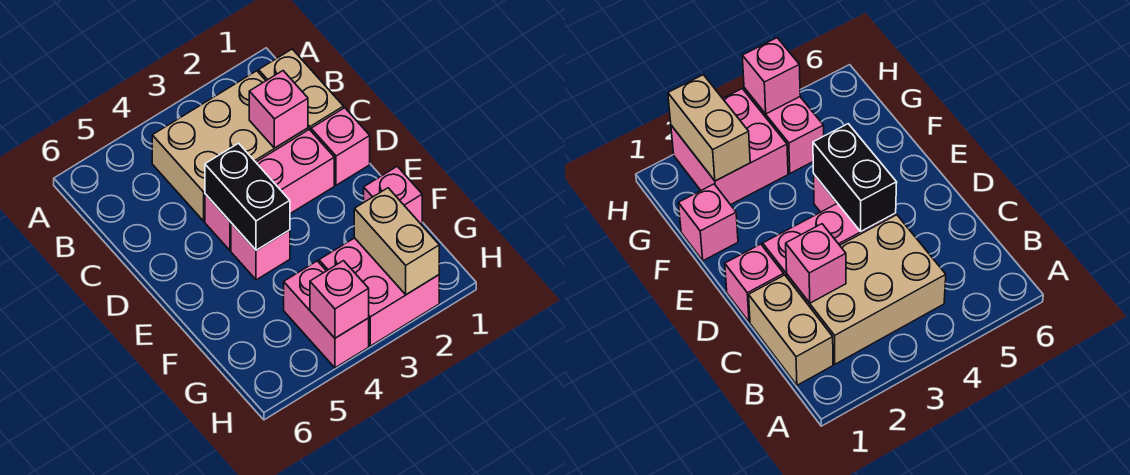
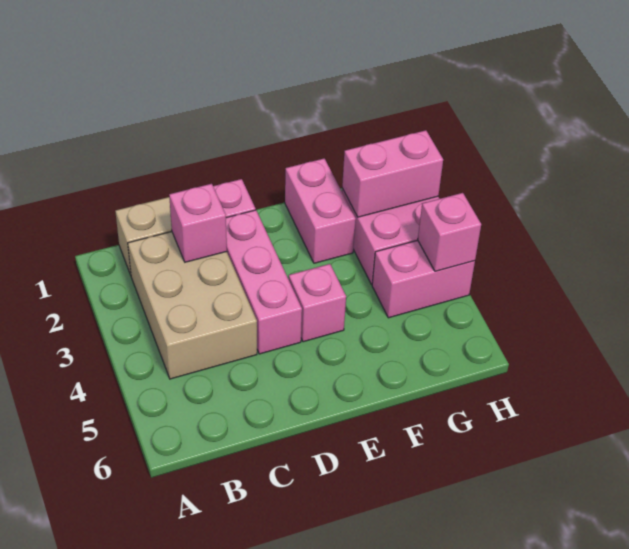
black brick D4:E4 level 2 -> none
pink brick F1 level 1 -> pink brick F1:F2 level 1
tan brick G2:H2 level 2 -> pink brick G2:H2 level 2

